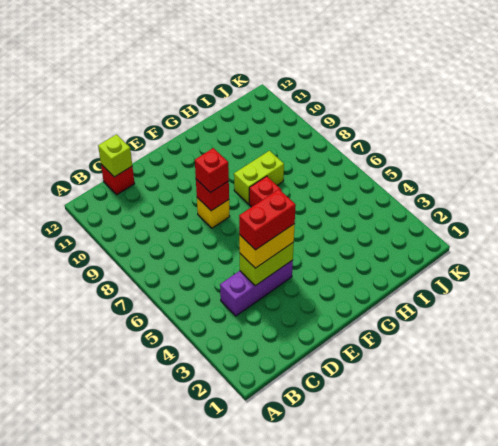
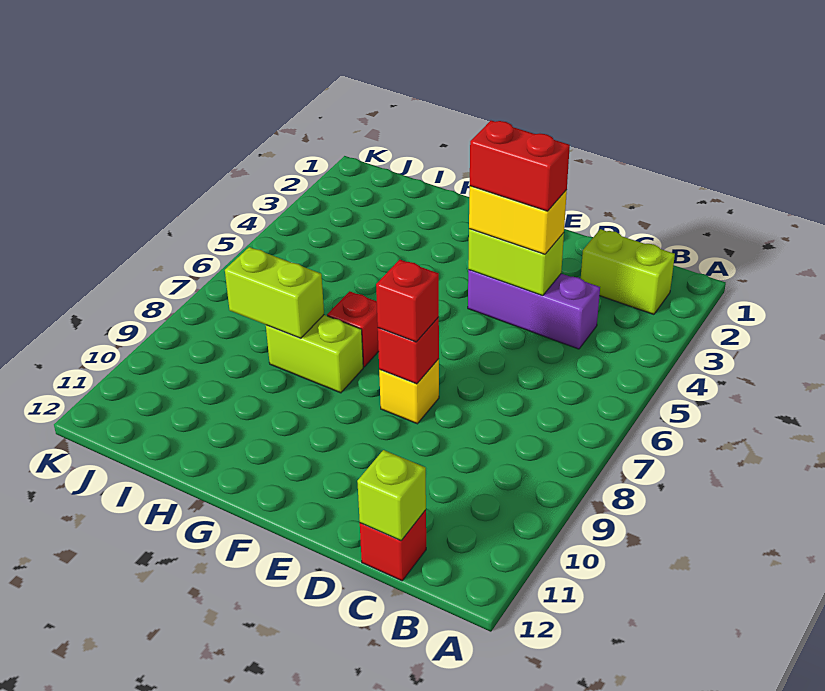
none -> lime brick B2:C2 level 1
none -> lime brick H8:I8 level 2

